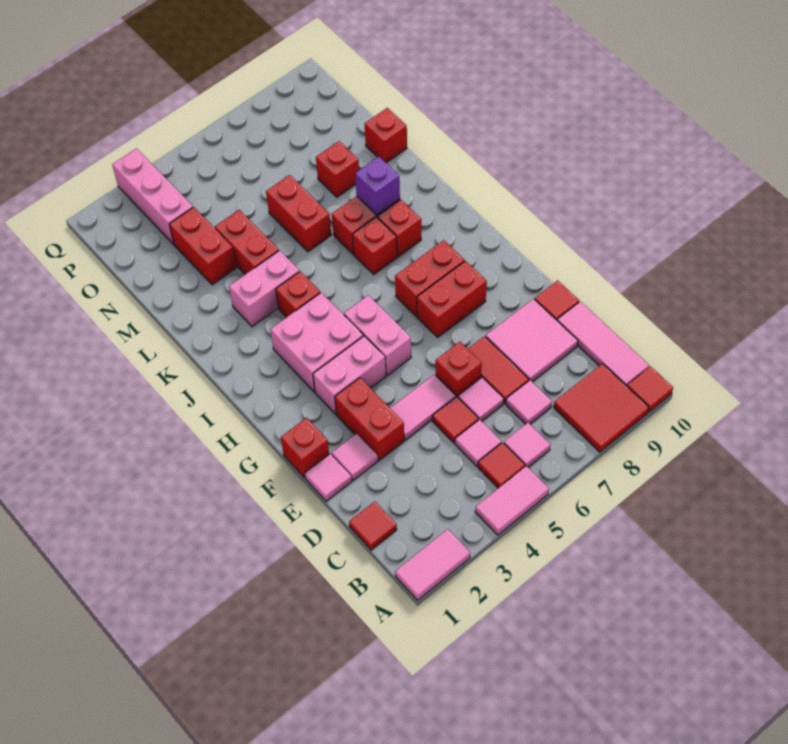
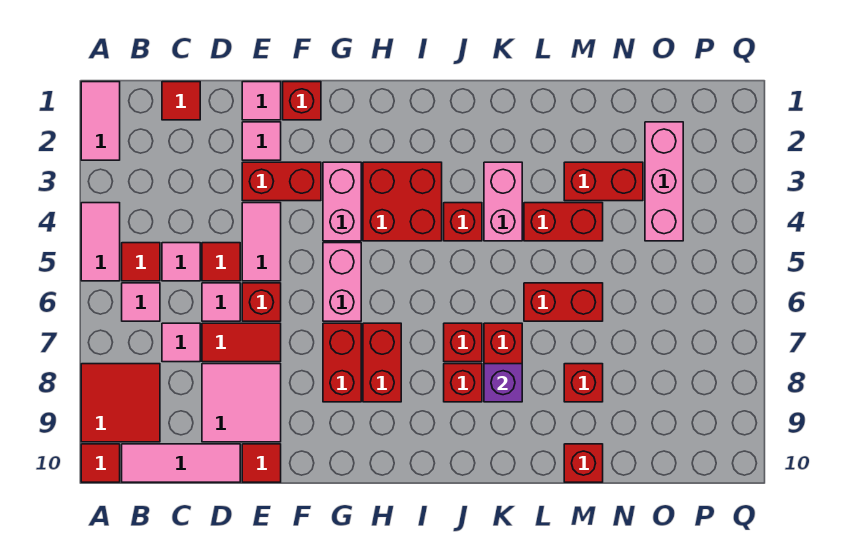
pink brick G5:H5 level 1 -> pink brick G5:G6 level 1
pink brick H3:I4 level 1 -> red brick H3:I4 level 1
pink brick O3:Q3 level 1 -> pink brick O2:O4 level 1

